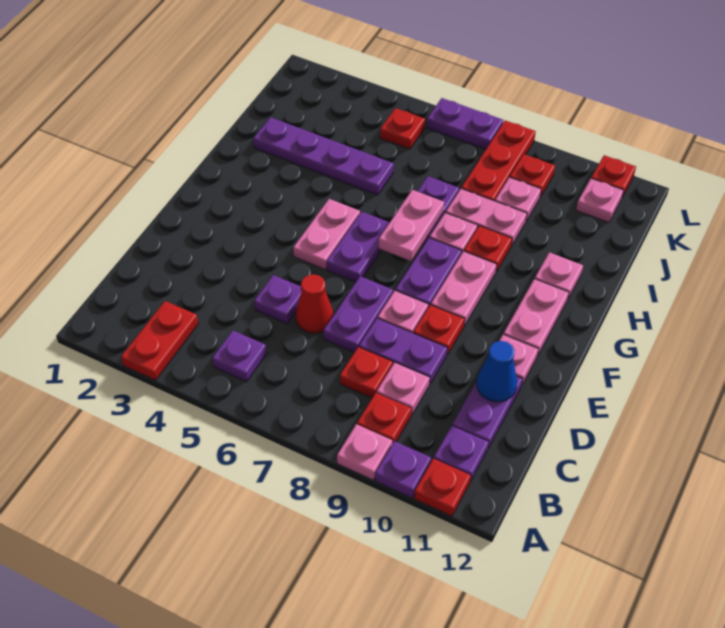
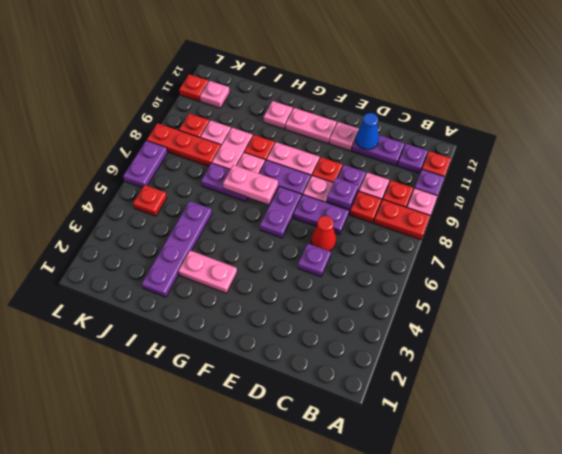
red plate A3:B3 level 1 -> red plate A8:B8 level 1
purple plate B5 level 1 -> purple plate D8 level 2
pink plate F5:G5 level 1 -> pink plate G3:H3 level 1
purple plate F6:G6 level 1 -> purple plate F6:F7 level 1

